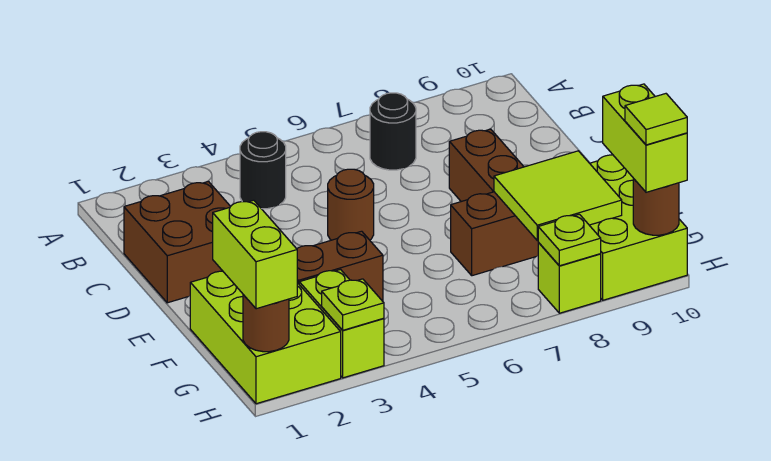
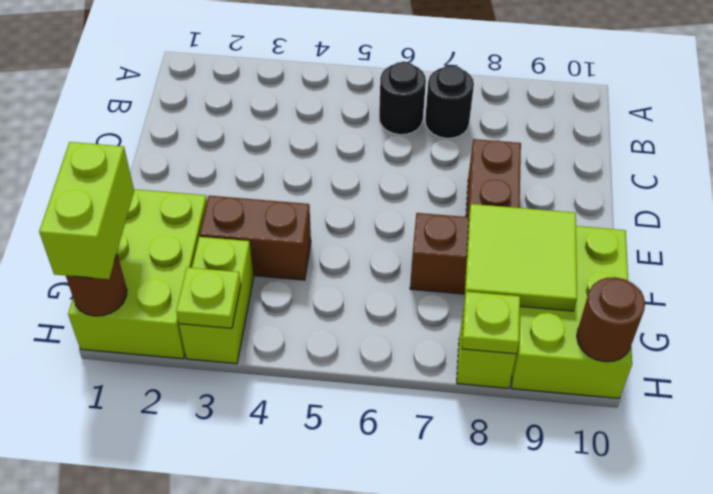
black round brick B4 level 1 -> black round brick B6 level 1
brown brick C1:D2 level 1 -> none
brown round brick D5 level 1 -> none
lime brick G10:H10 level 3 -> none
lime tile H10 level 4 -> none

